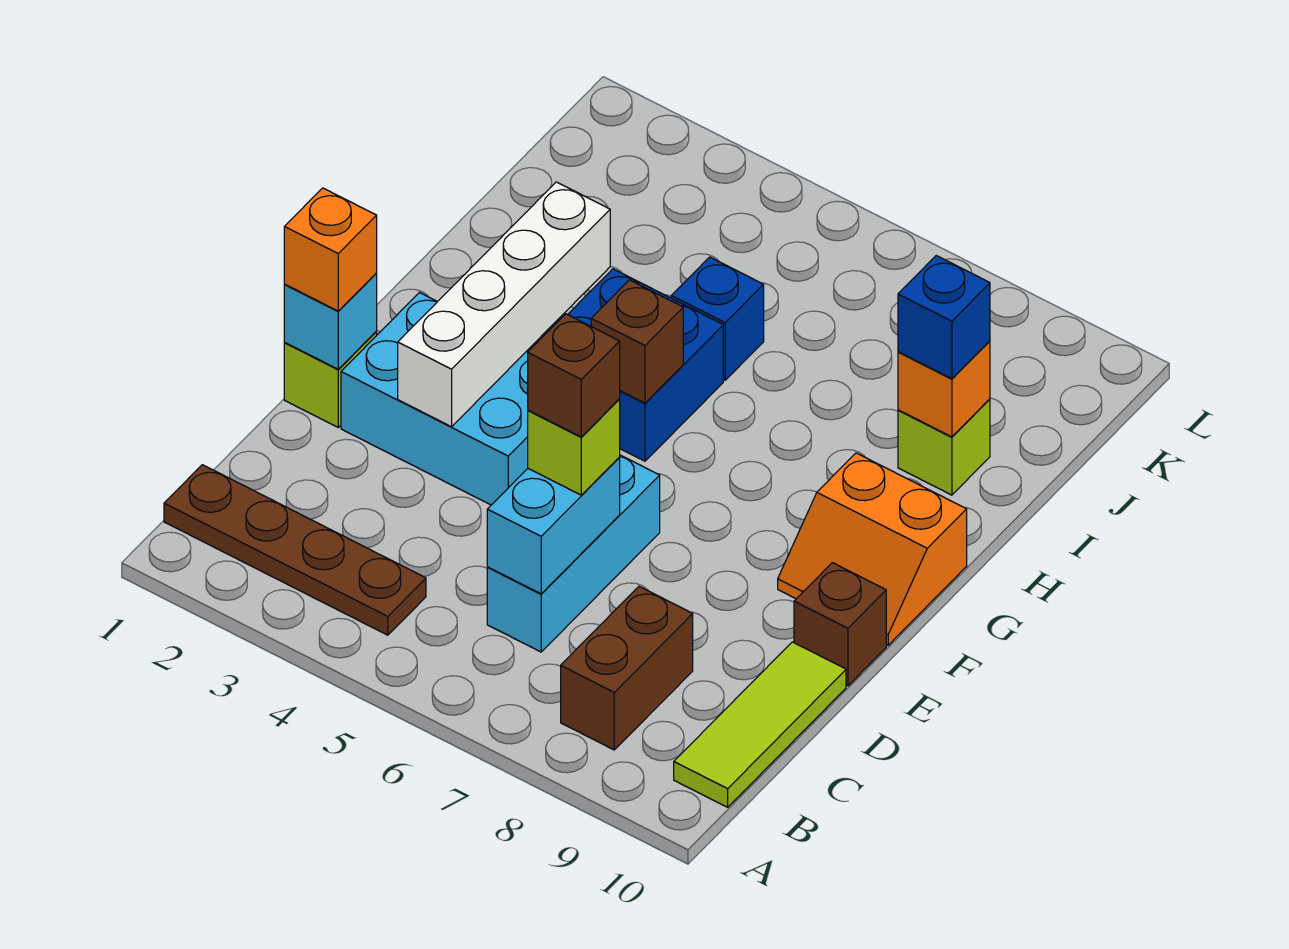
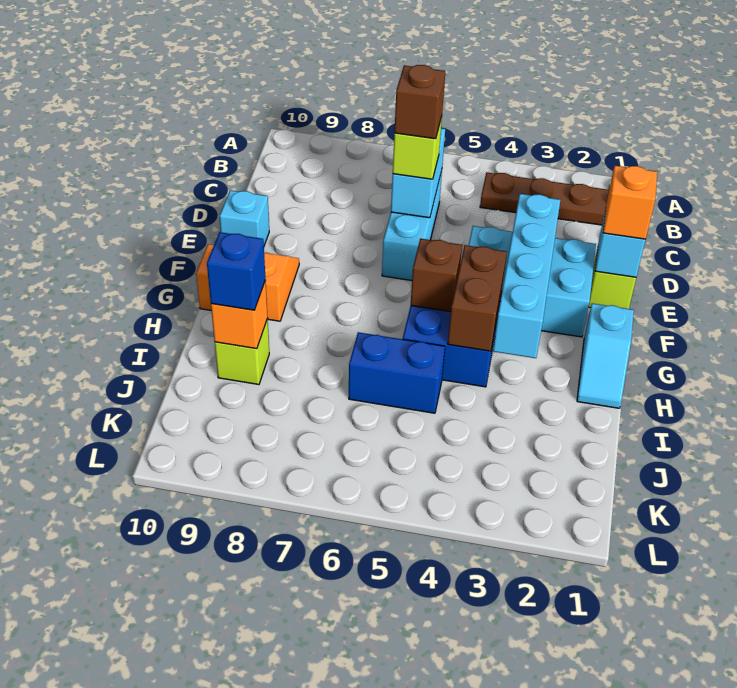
brown brick B8:C8 level 1 -> brown brick G4:H4 level 2
lime tile B10:D10 level 1 -> none
white brick E3:H3 level 2 -> cyan brick E3:H3 level 2
brown brick E10 level 1 -> cyan brick E10 level 1
none -> cyan slope G1:H1 level 1 top G
blue brick I5 level 1 -> blue brick I5:I6 level 1

